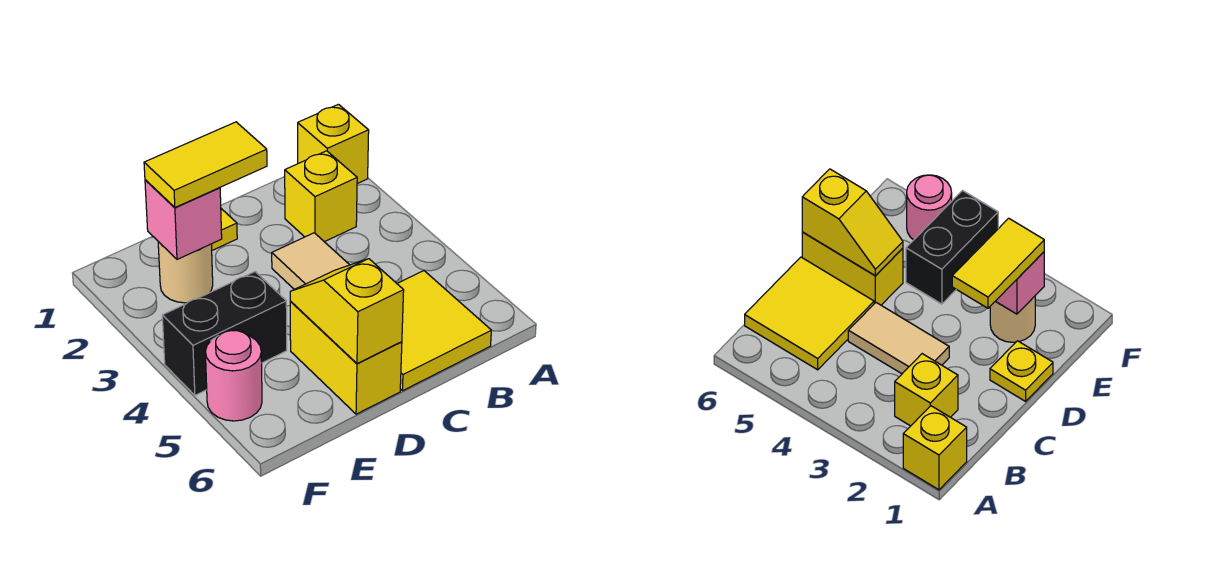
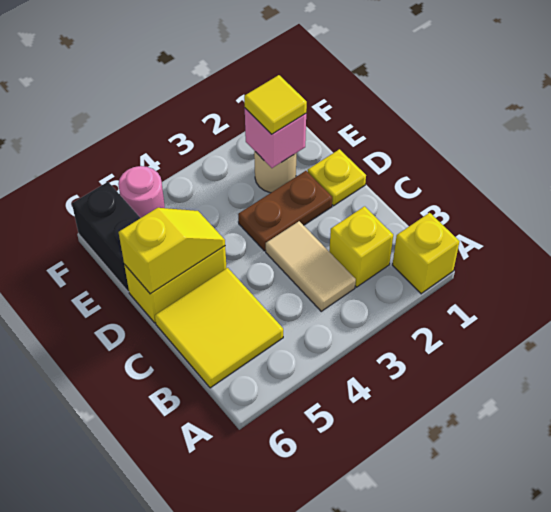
tan tile C3:C4 level 1 -> tan tile B3:C3 level 1
none -> brown plate D2:D3 level 1
yellow tile D2:E2 level 3 -> yellow tile E2 level 3
black brick E4:F4 level 1 -> black brick E6:F6 level 1

